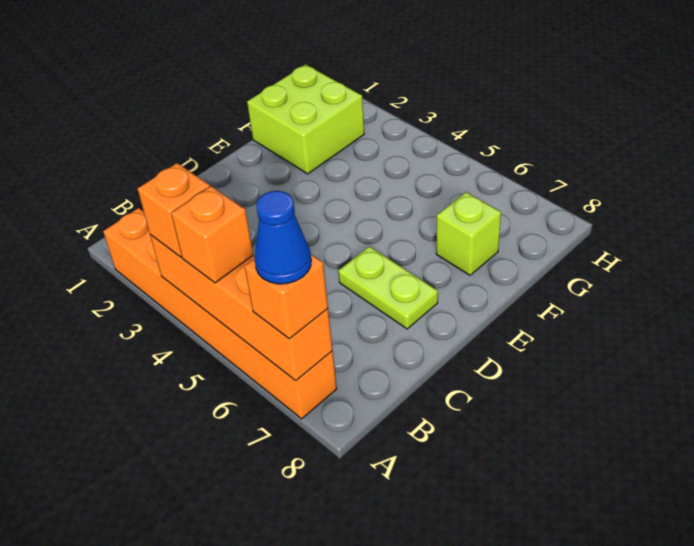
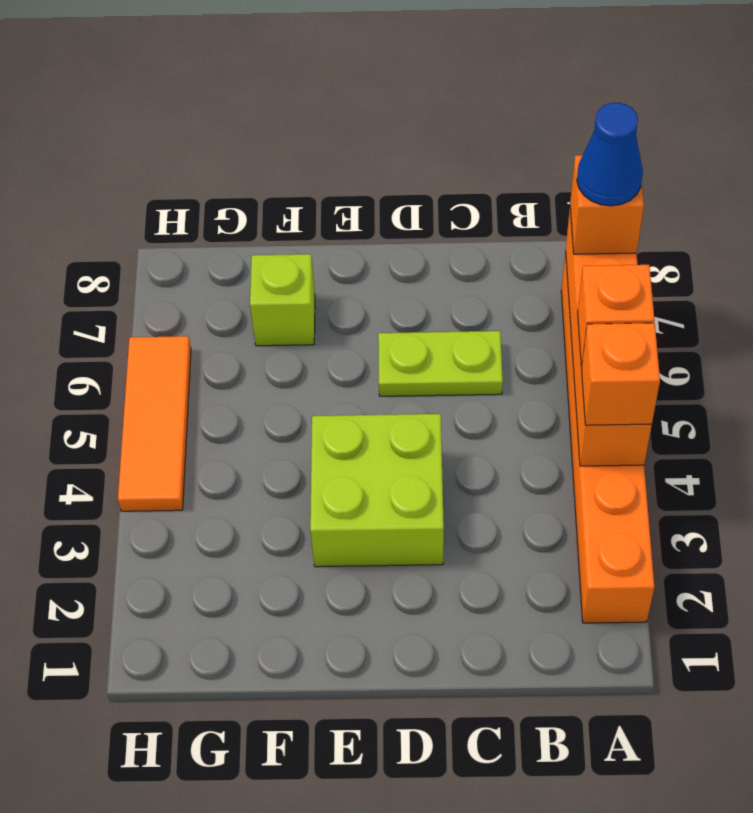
lime plate D6:D7 level 1 -> lime plate C6:D6 level 1
lime brick F1:G2 level 1 -> lime brick D3:E4 level 1
none -> orange tile H4:H6 level 1

